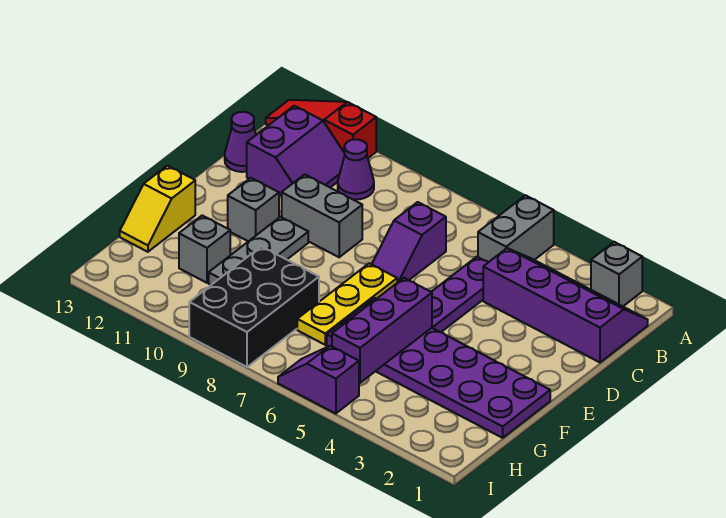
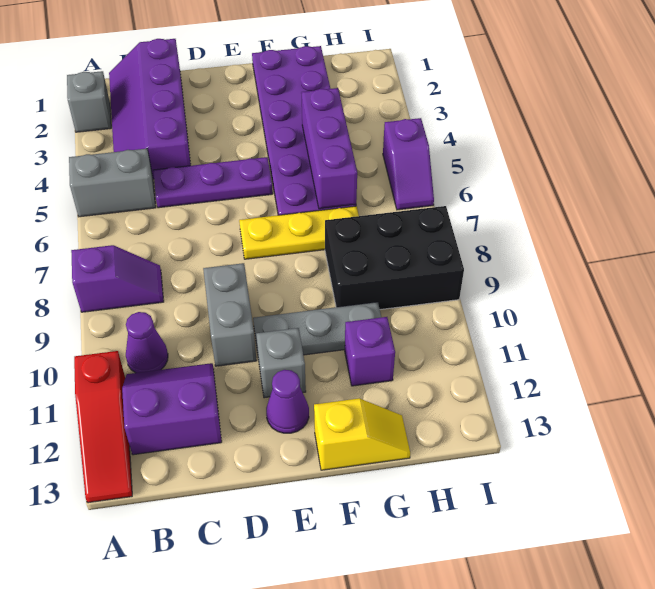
purple slope C7:D7 level 1 top C -> purple slope A8:B8 level 1 top A
purple cone C13 level 1 -> purple cone E12 level 1
purple brick F5:H5 level 2 -> purple brick G4:G6 level 2
grey brick G11 level 1 -> purple brick G11 level 1

